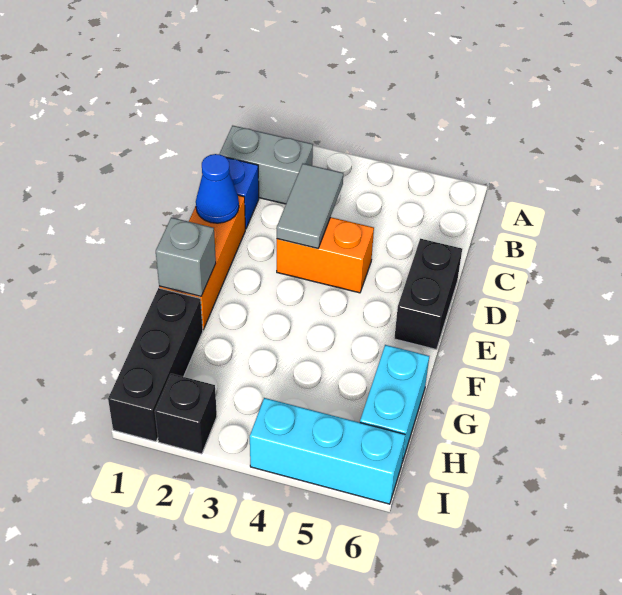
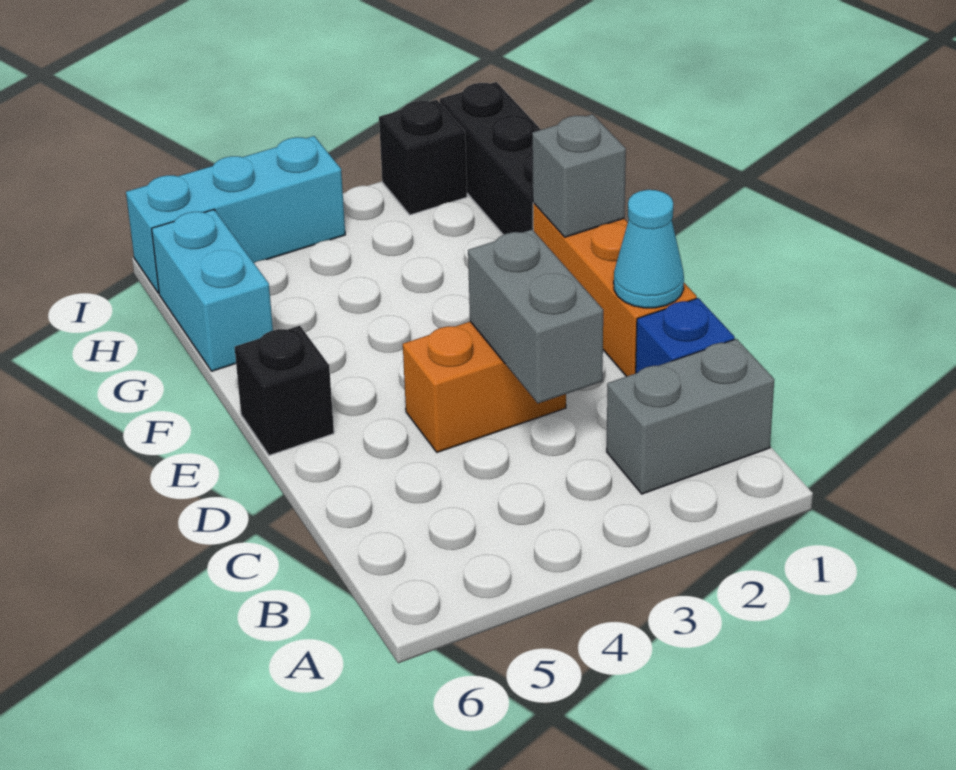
grey tile C3:D3 level 2 -> grey brick C3:D3 level 2
blue cone D1 level 2 -> cyan cone D1 level 2
black brick D6:E6 level 1 -> black brick E6 level 1

